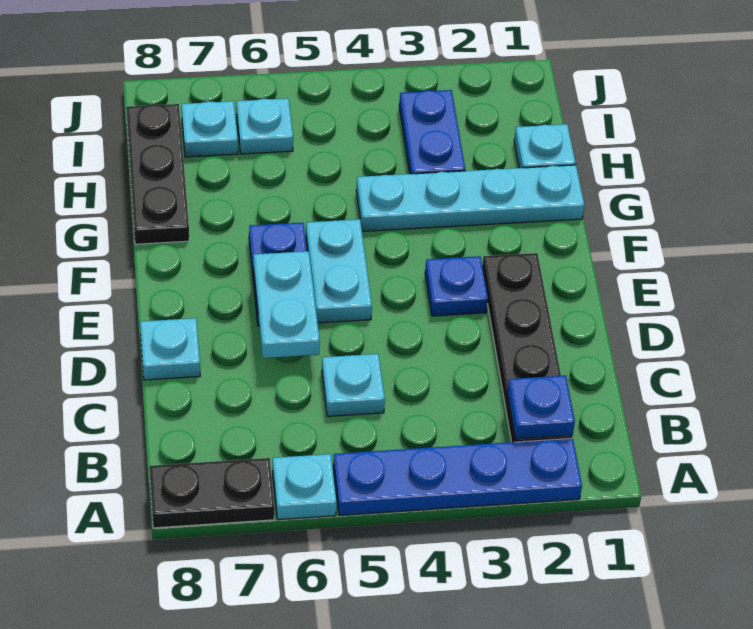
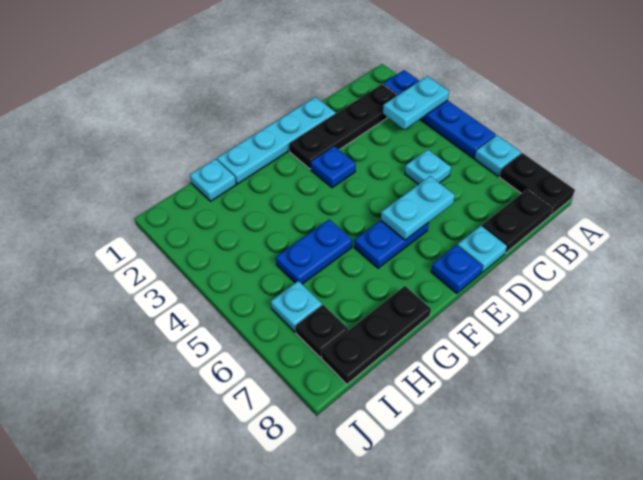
blue plate B2 level 2 -> blue plate E8 level 1
none -> black plate B8:C8 level 1
cyan plate E5:F5 level 1 -> cyan plate A3:B3 level 2
cyan plate G1:G4 level 1 -> cyan plate D1:G1 level 1
blue plate H3:I3 level 1 -> blue plate G5:H5 level 1
cyan plate I7 level 1 -> black plate I7 level 1

